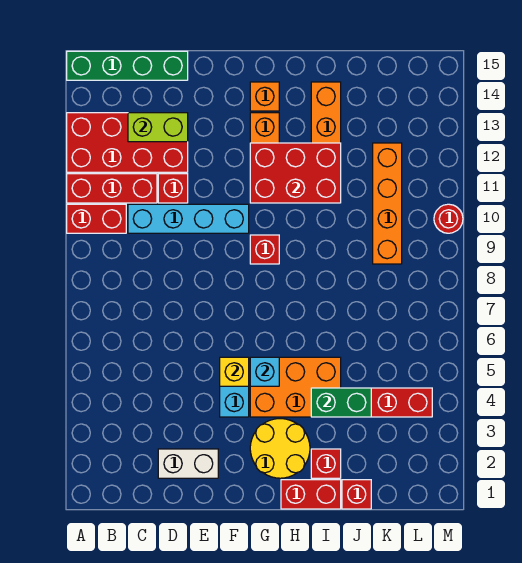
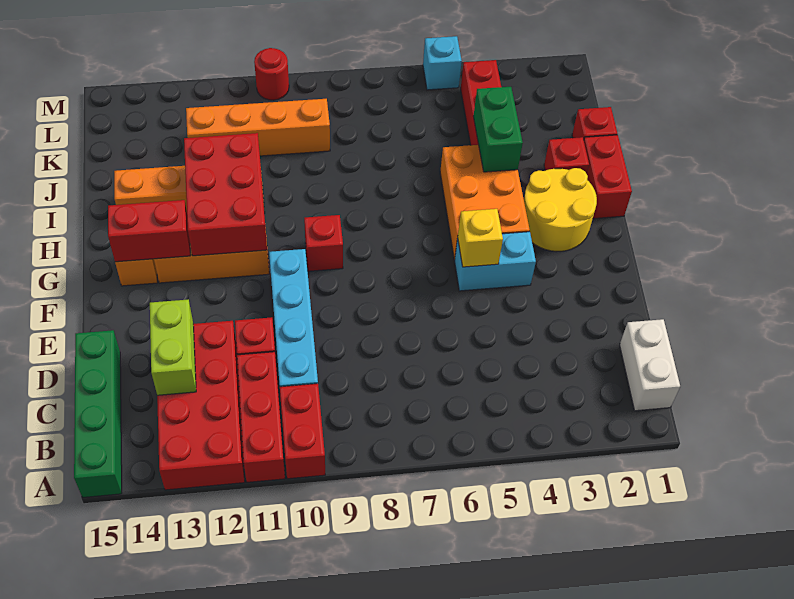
white brick D2:E2 level 1 -> white brick B1:C1 level 1
cyan brick G5 level 2 -> cyan brick M5 level 1
none -> red brick G13:G14 level 2

